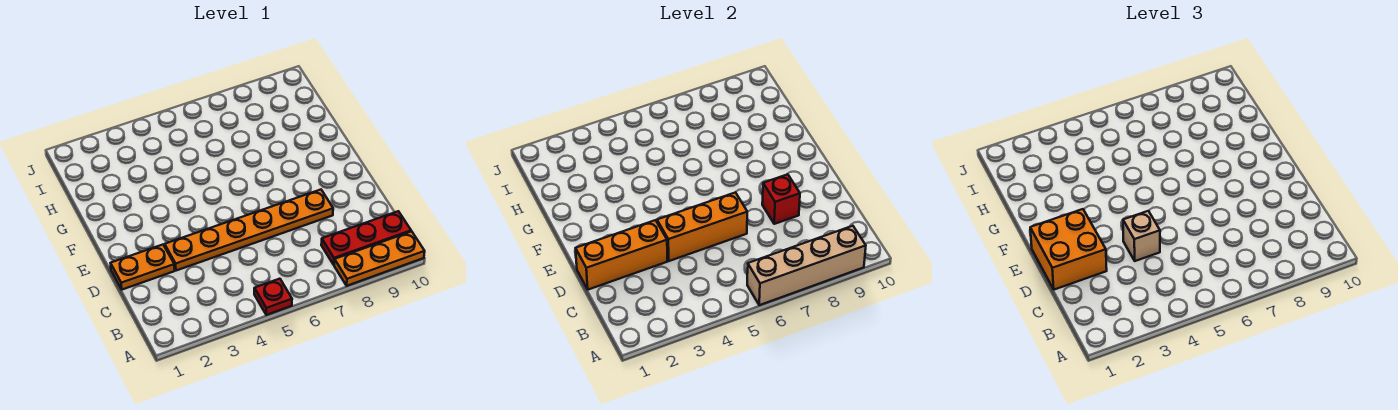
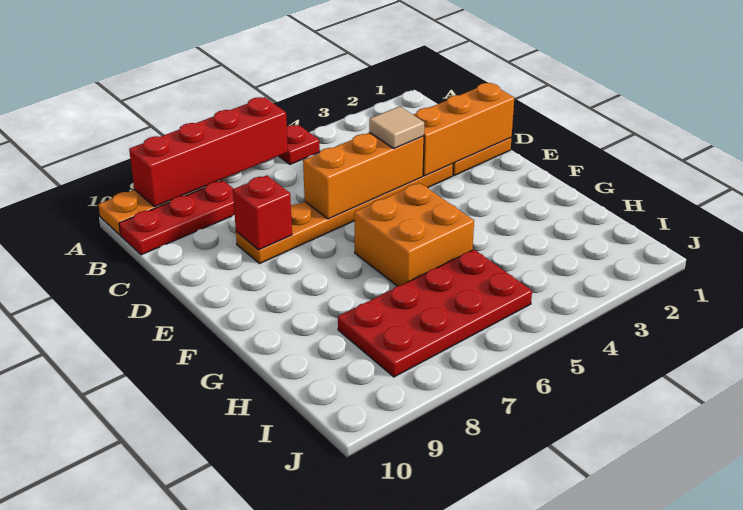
tan brick A6:A9 level 2 -> red brick A6:A9 level 2
orange brick D1:E2 level 3 -> orange brick F5:G6 level 1
tan brick D4 level 3 -> tan tile D4 level 3
none -> red plate H5:I8 level 1

